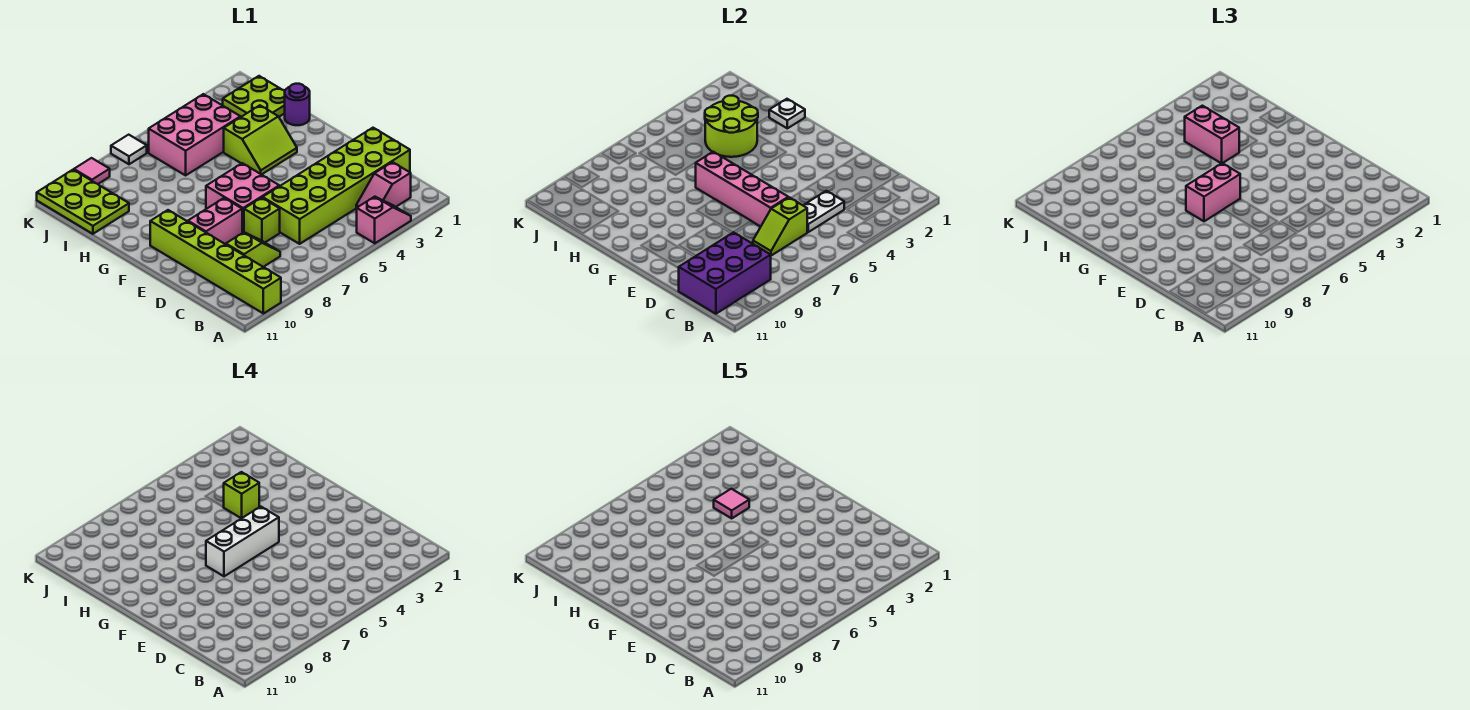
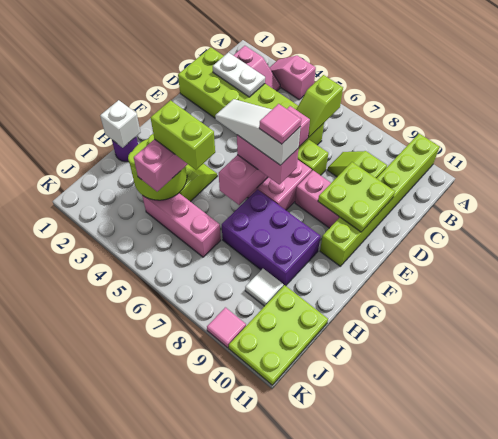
purple brick B9:C11 level 2 -> purple brick G7:H9 level 1
white plate C4:C5 level 2 -> white plate C2:C3 level 2
lime slope C6:C7 level 2 top 6 -> lime slope B6:C6 level 2 top B
white brick F5:F7 level 4 -> white slope F5:F7 level 4 top 7
white plate H1 level 2 -> white brick H1 level 2
lime brick H4 level 4 -> lime brick H4:H5 level 4
pink tile H4 level 5 -> pink tile F7 level 5
lime plate I1:J2 level 1 -> lime plate D9:E10 level 2
pink brick I4:J6 level 1 -> pink brick I4:I6 level 1
white tile K7 level 1 -> white tile I9 level 1

